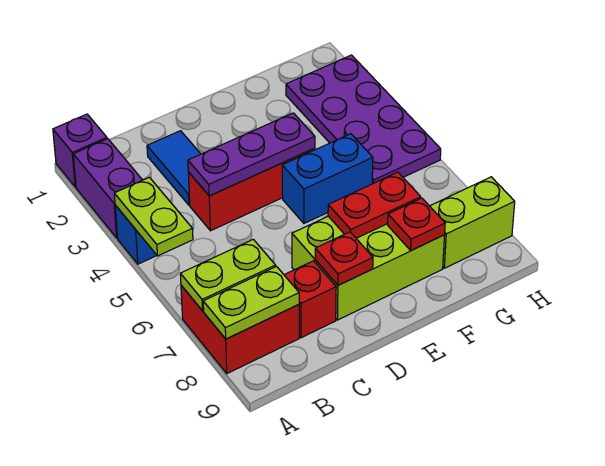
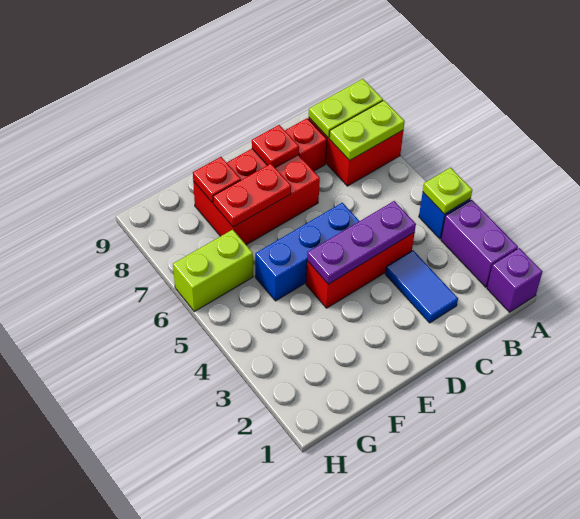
lime plate A4:A5 level 2 -> lime plate A4 level 2
lime brick D7:F8 level 1 -> red brick D7:F8 level 1
blue brick E5:F5 level 1 -> blue brick D5:F5 level 1
purple plate G2:H5 level 1 -> none
lime brick G8:H8 level 1 -> lime brick G6:H6 level 1

